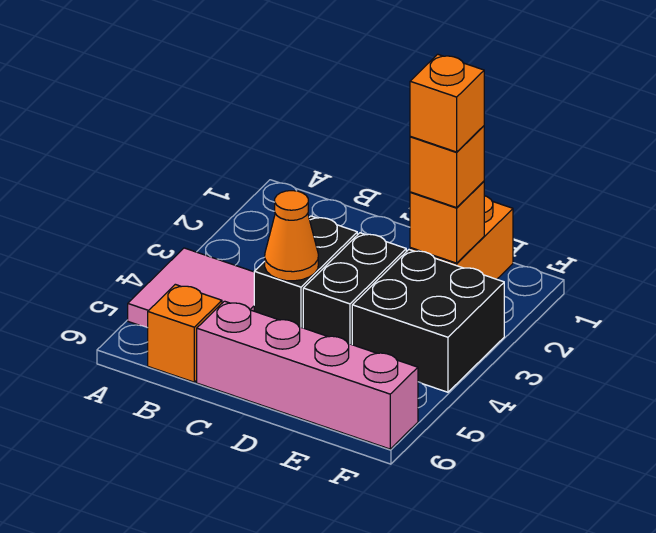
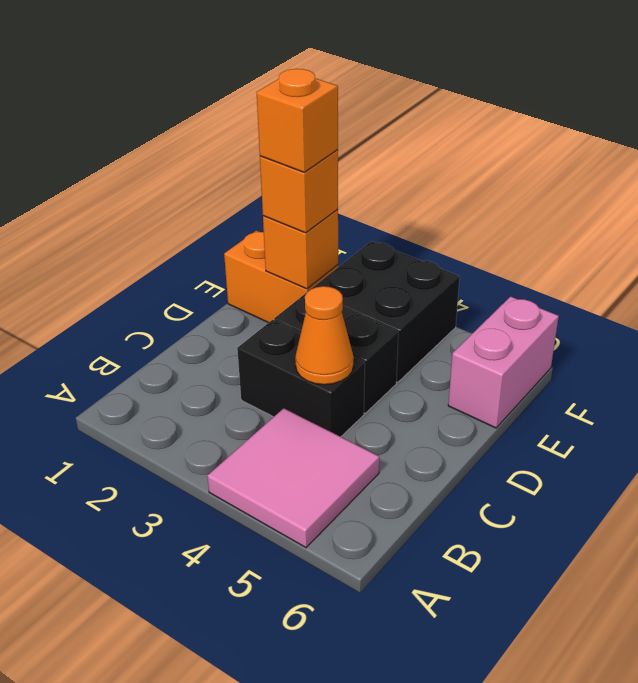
orange brick B6 level 1 -> none
pink brick C6:F6 level 1 -> pink brick E6:F6 level 1

